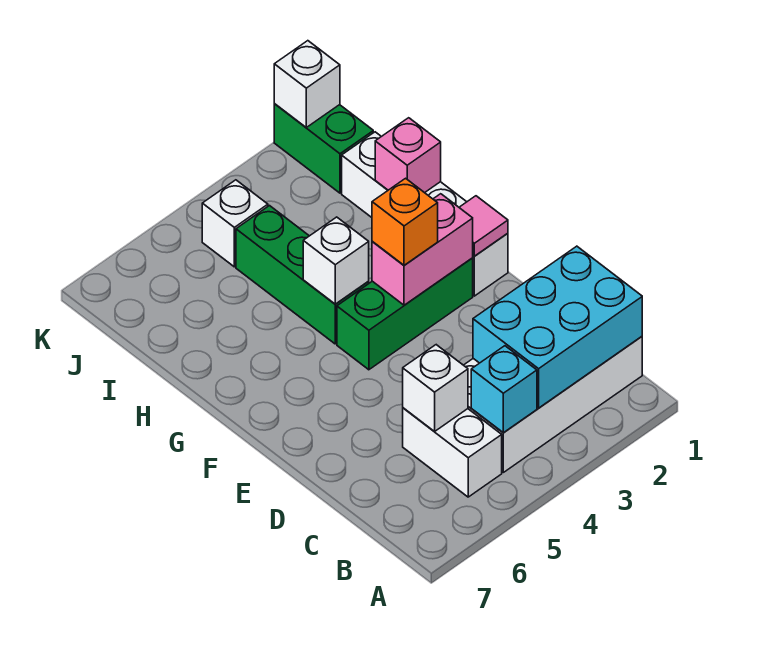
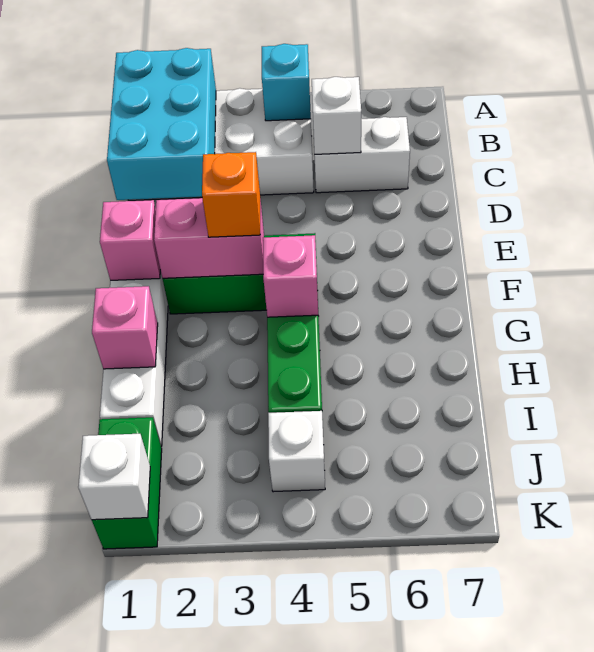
cyan brick B1:C3 level 2 -> cyan brick B1:D2 level 2
white brick B5:C5 level 1 -> white brick C5:C6 level 1
pink tile F1 level 2 -> pink brick F1 level 2
white brick G4 level 2 -> pink brick G4 level 2

